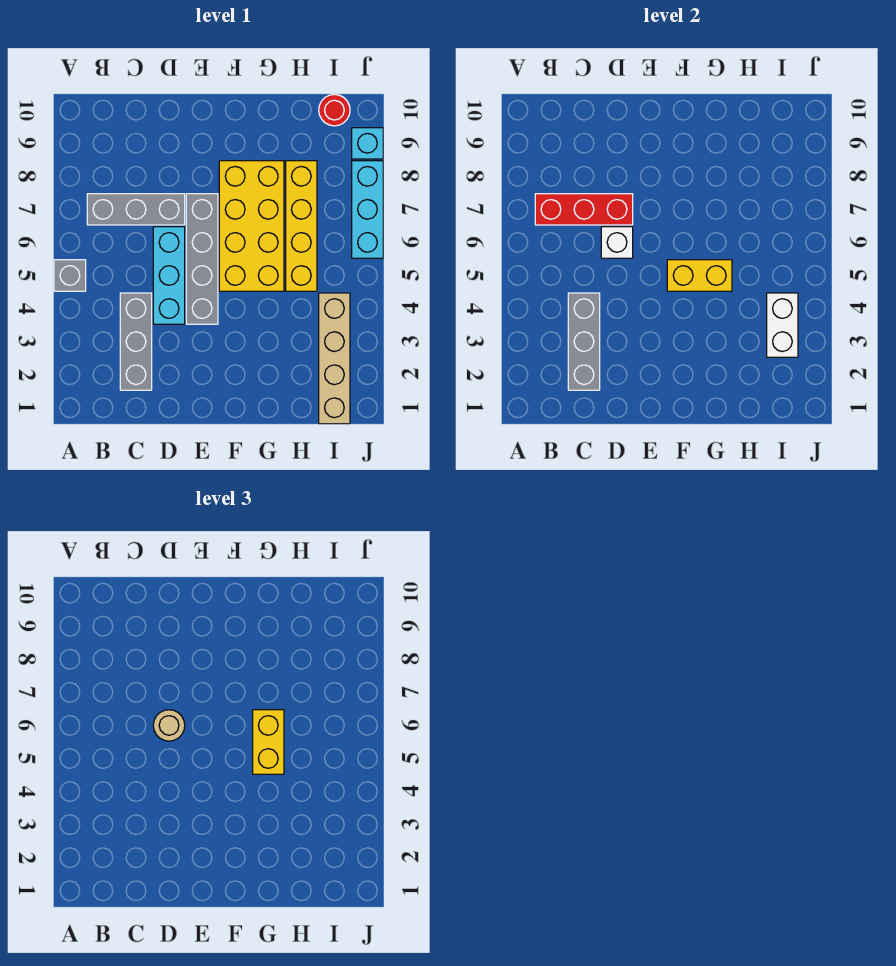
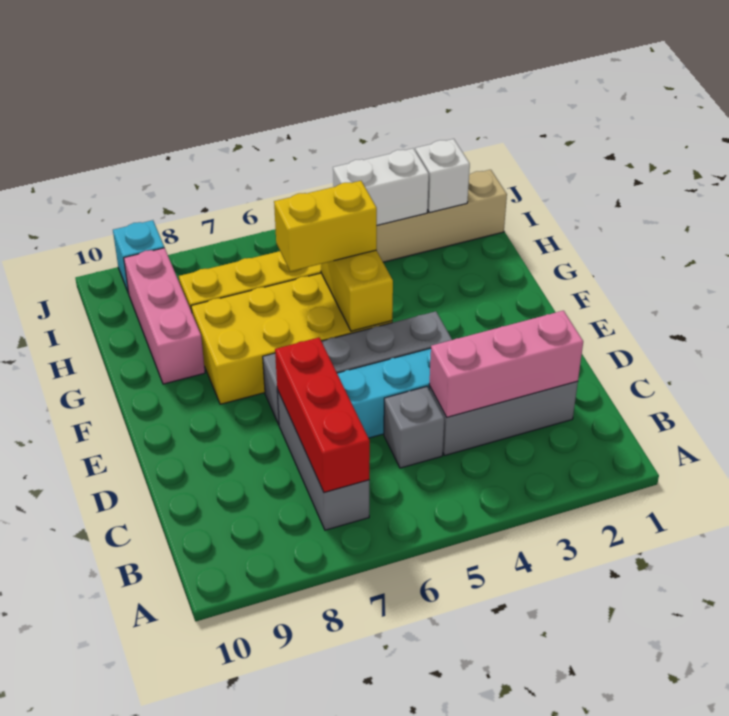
grey brick A5 level 1 -> grey brick C5 level 1
grey brick C2:C4 level 2 -> pink brick C2:C4 level 2
white brick D6 level 2 -> white brick I2 level 2
tan round brick D6 level 3 -> none
none -> pink brick G9:I9 level 1
red round brick I10 level 1 -> none
cyan brick J6:J8 level 1 -> none

